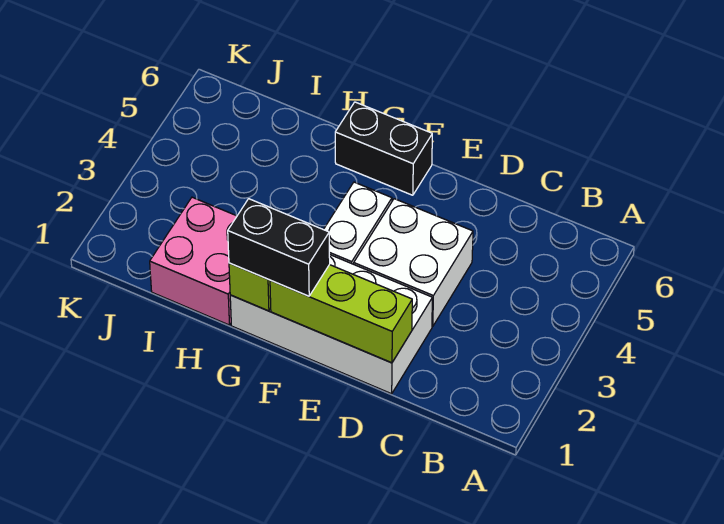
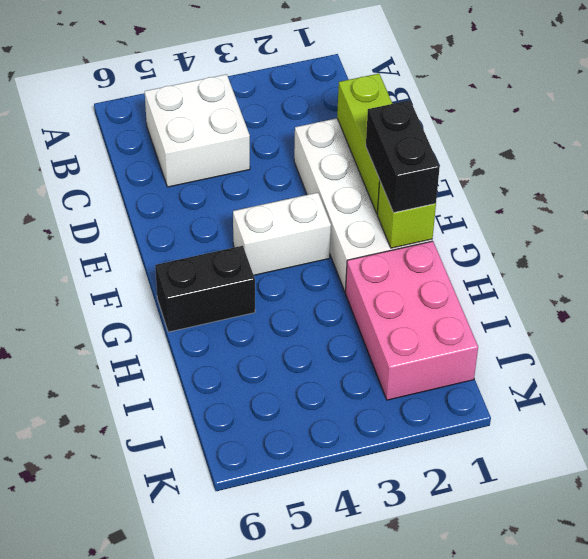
white brick D3:E4 level 1 -> white brick B4:C5 level 1
black brick F6:G6 level 1 -> black brick G5:G6 level 1
pink brick H1:I2 level 1 -> pink brick H1:J2 level 1

